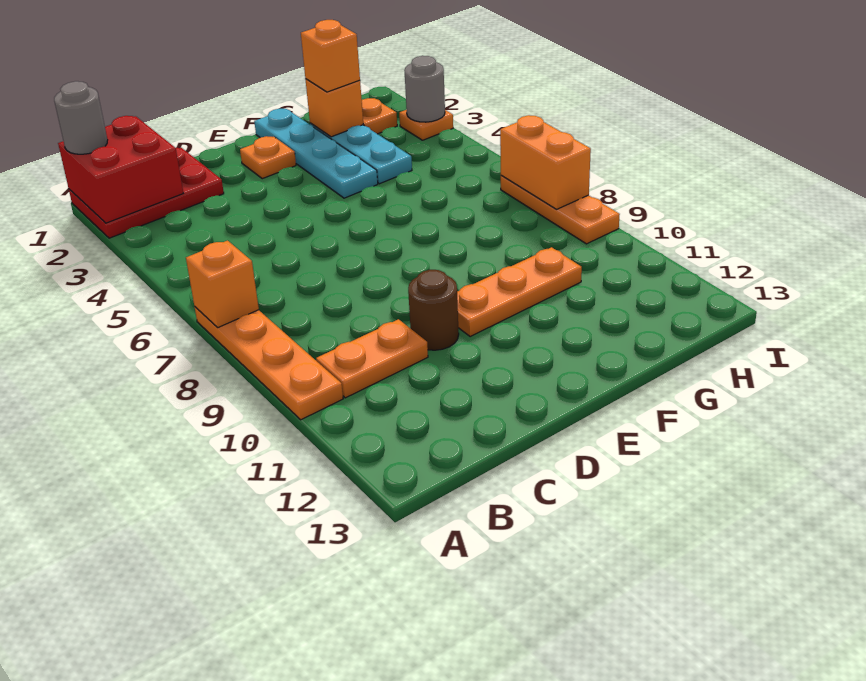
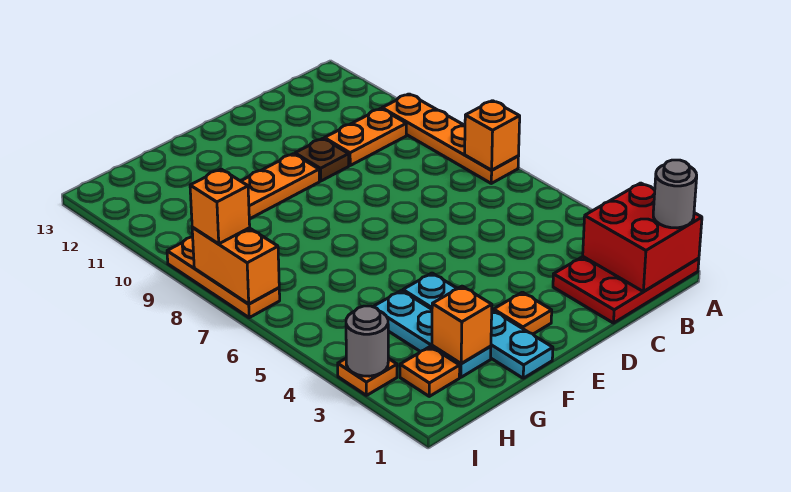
brown round brick D10 level 1 -> brown plate D10 level 1
orange brick G2 level 3 -> orange brick I8 level 3

